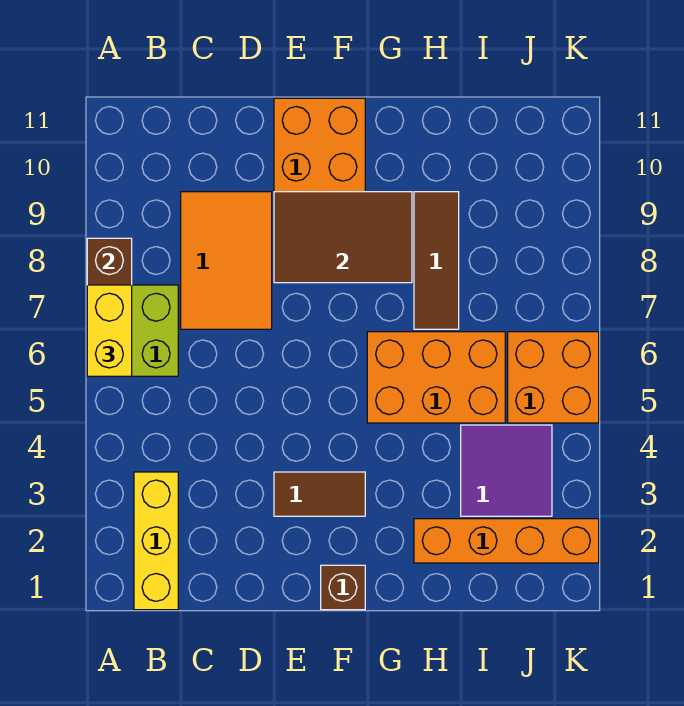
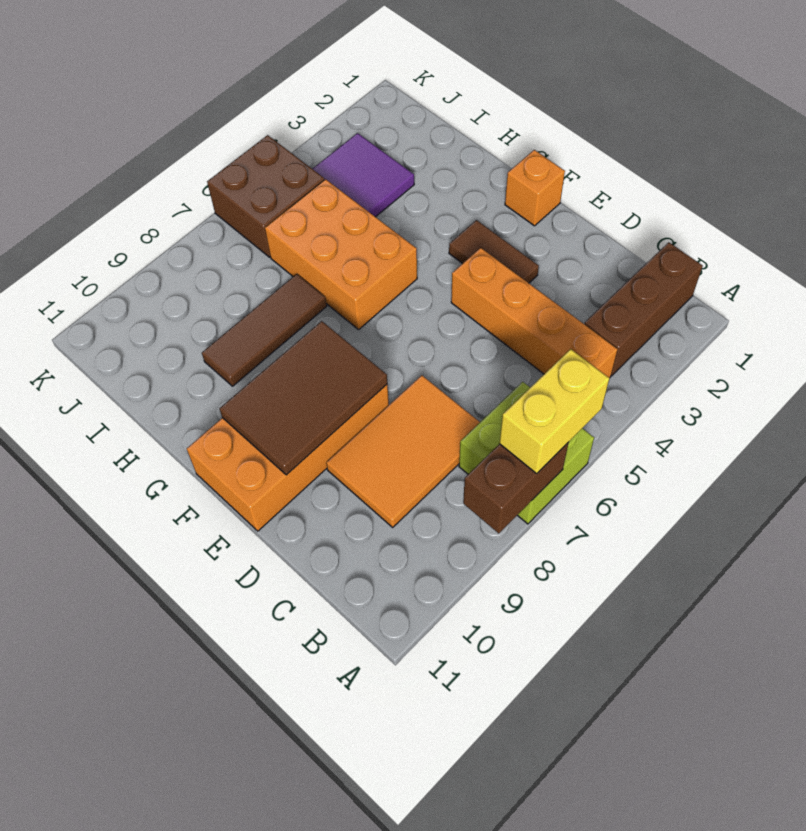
yellow brick B1:B3 level 1 -> brown brick B1:B3 level 1
brown tile E8:G9 level 2 -> brown tile E8:F10 level 2
brown brick F1 level 1 -> orange brick F1 level 1
orange brick H2:K2 level 1 -> orange brick B4:E4 level 1
orange brick J5:K6 level 1 -> brown brick J5:K6 level 1

